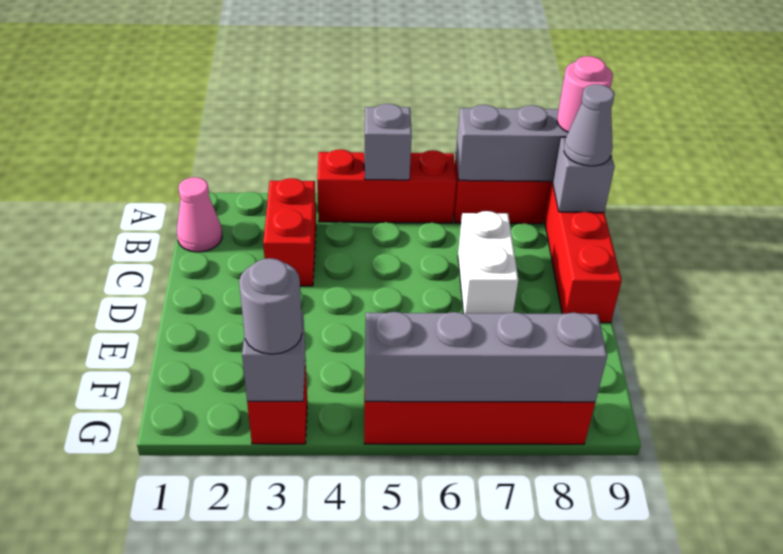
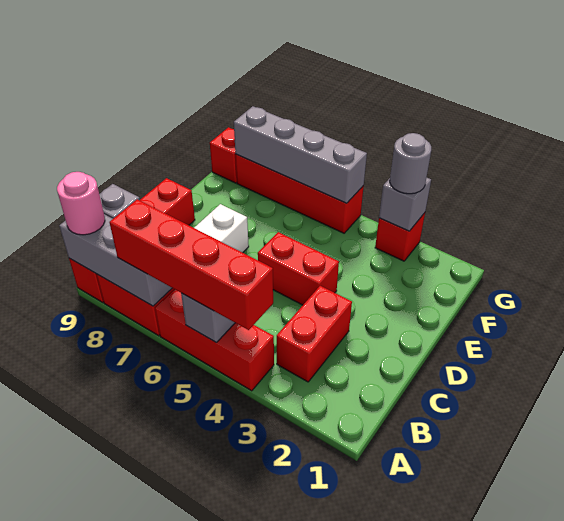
none -> red brick A4:A7 level 3
pink cone B1 level 1 -> none
grey cone B9 level 3 -> none
none -> red brick D4:D5 level 1
none -> red brick G9 level 1

